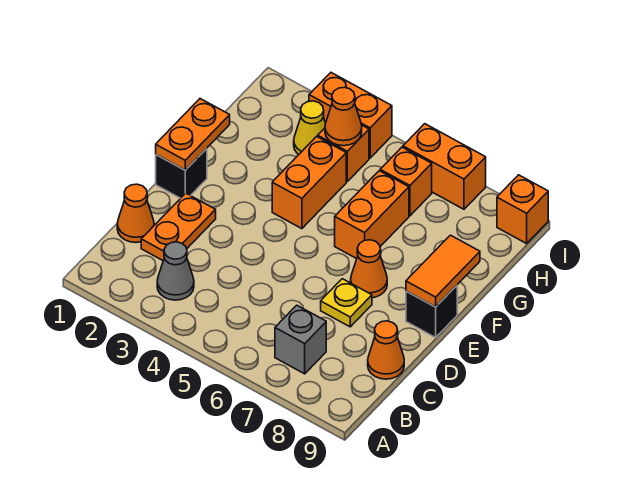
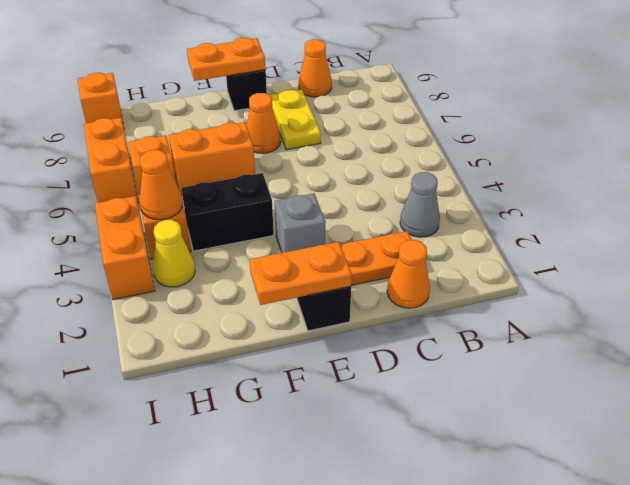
grey brick B7 level 1 -> grey brick E3 level 1
yellow plate D7 level 1 -> yellow plate D7:D8 level 1
orange tile E9:F9 level 2 -> orange plate E9:F9 level 2
orange brick F4:G4 level 1 -> black brick F4:G4 level 1

